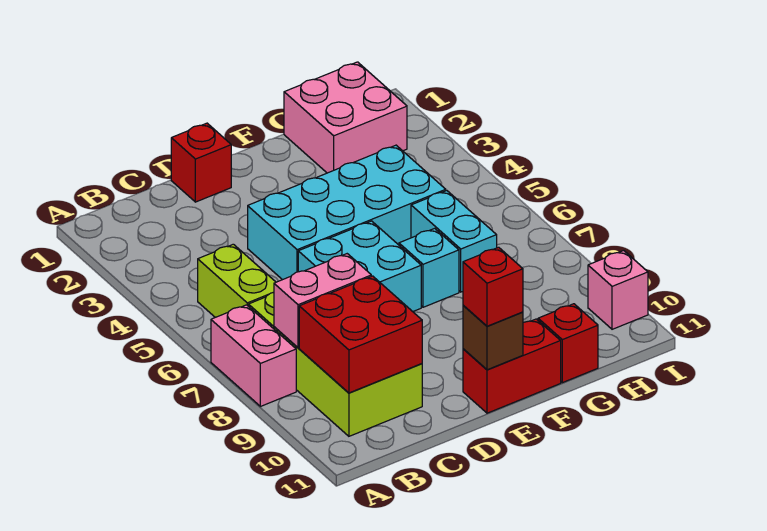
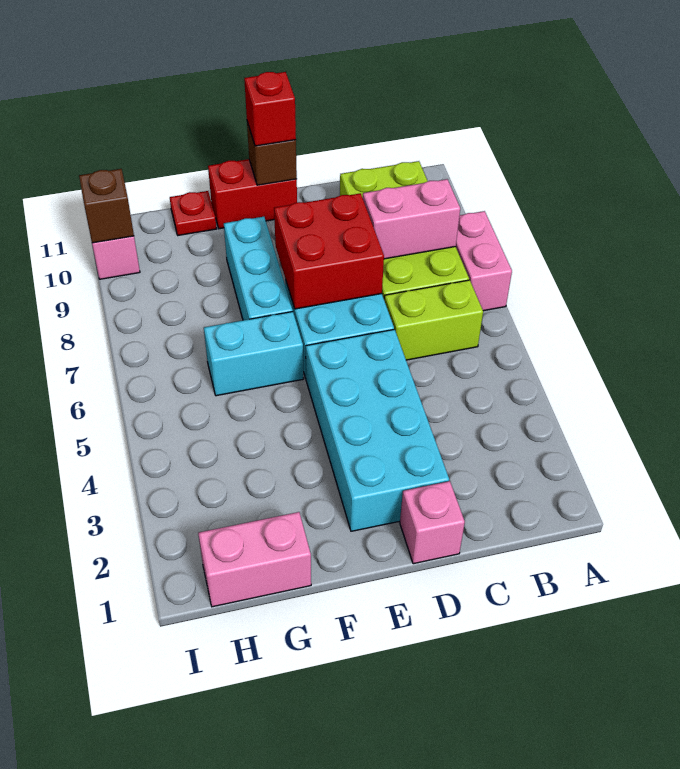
lime brick B5:B6 level 1 -> lime brick B6:C6 level 1
red brick B9:C10 level 2 -> red brick D7:E8 level 2
red brick D1 level 1 -> pink brick D1 level 1
cyan brick D4:G5 level 1 -> cyan brick D2:E5 level 1
cyan brick F7 level 1 -> cyan brick F7:F9 level 1
pink brick G1:H2 level 1 -> pink brick G1:H1 level 1
cyan brick G6:G7 level 1 -> cyan brick F6:G6 level 1
red brick G11 level 1 -> red plate G11 level 1
none -> brown brick I10 level 2

